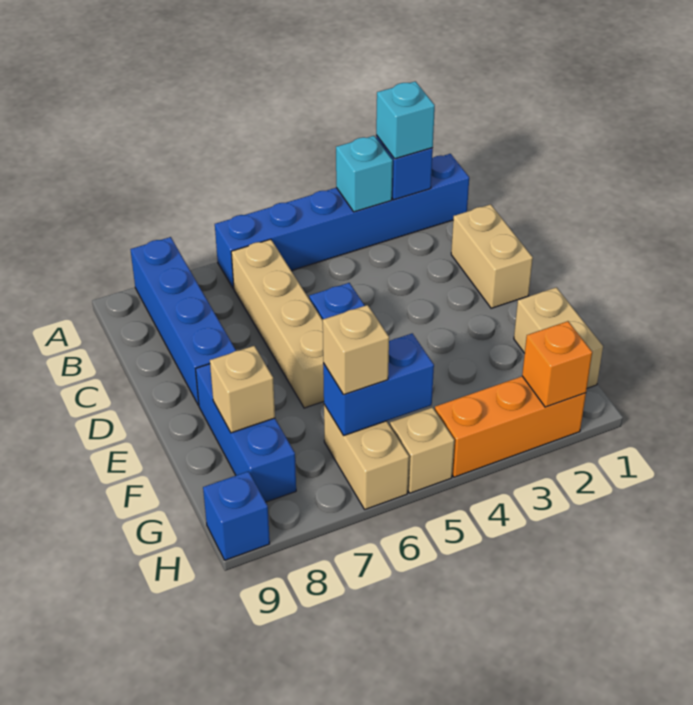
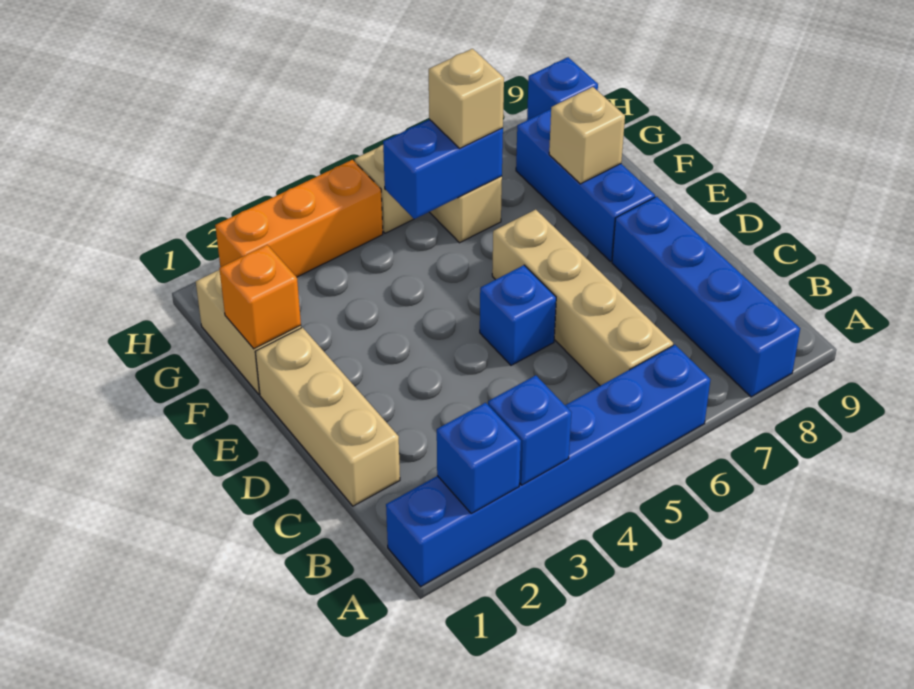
cyan brick A2 level 3 -> none
cyan brick A3 level 2 -> blue brick A3 level 2
tan brick C1:D1 level 1 -> tan brick C1:E1 level 1
orange brick H2 level 2 -> orange brick F1 level 2

